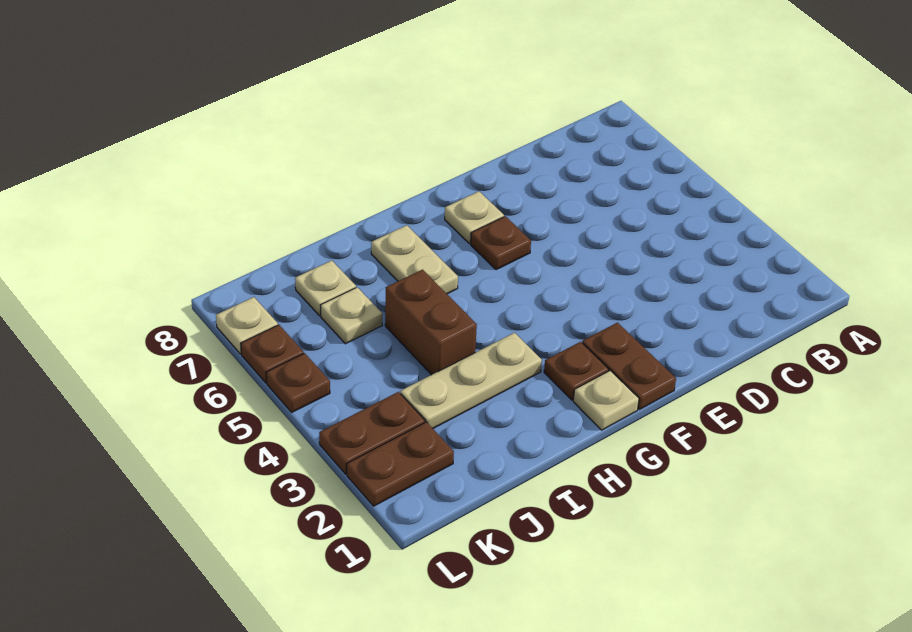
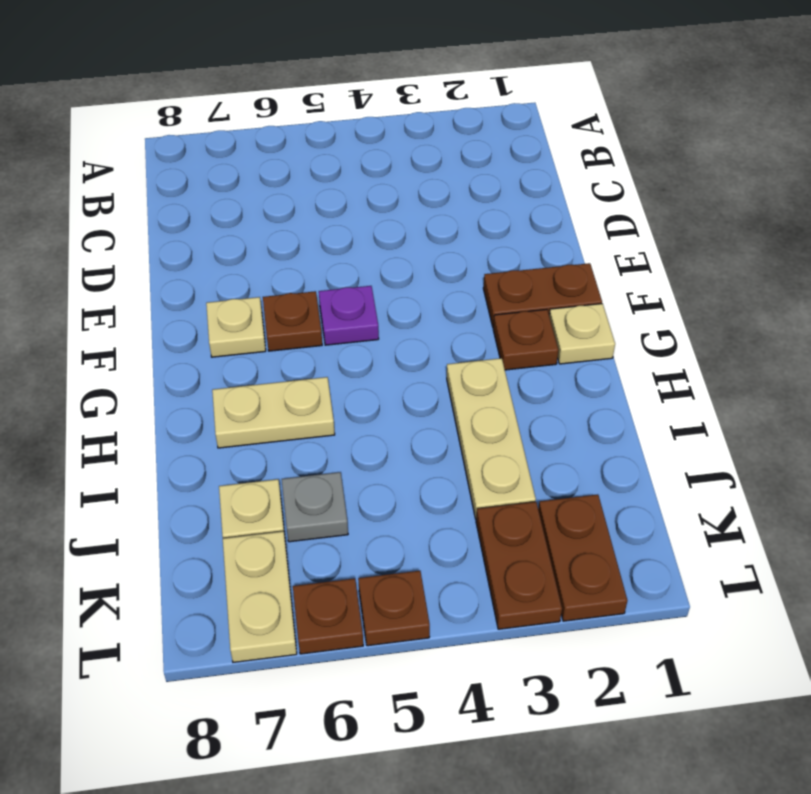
none -> purple plate F5 level 1
brown brick I4:I5 level 1 -> none
tan plate J6 level 1 -> grey plate J6 level 1
tan plate L7 level 1 -> tan plate K7:L7 level 1

